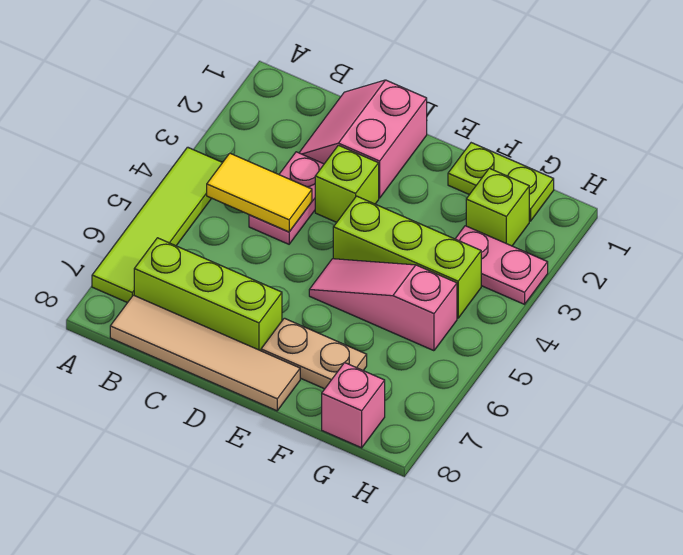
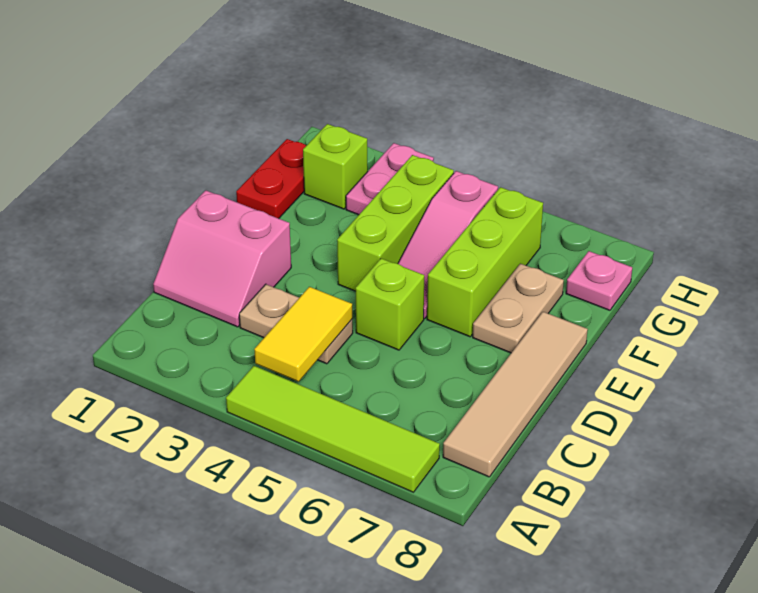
lime brick B7:D7 level 1 -> lime brick E6:G6 level 1
pink plate C3:C4 level 1 -> tan plate C3:C4 level 1
lime brick D3 level 1 -> lime brick D5 level 1
lime plate F1:G1 level 1 -> red plate F1:G1 level 1
pink brick G8 level 1 -> pink plate G8 level 1

